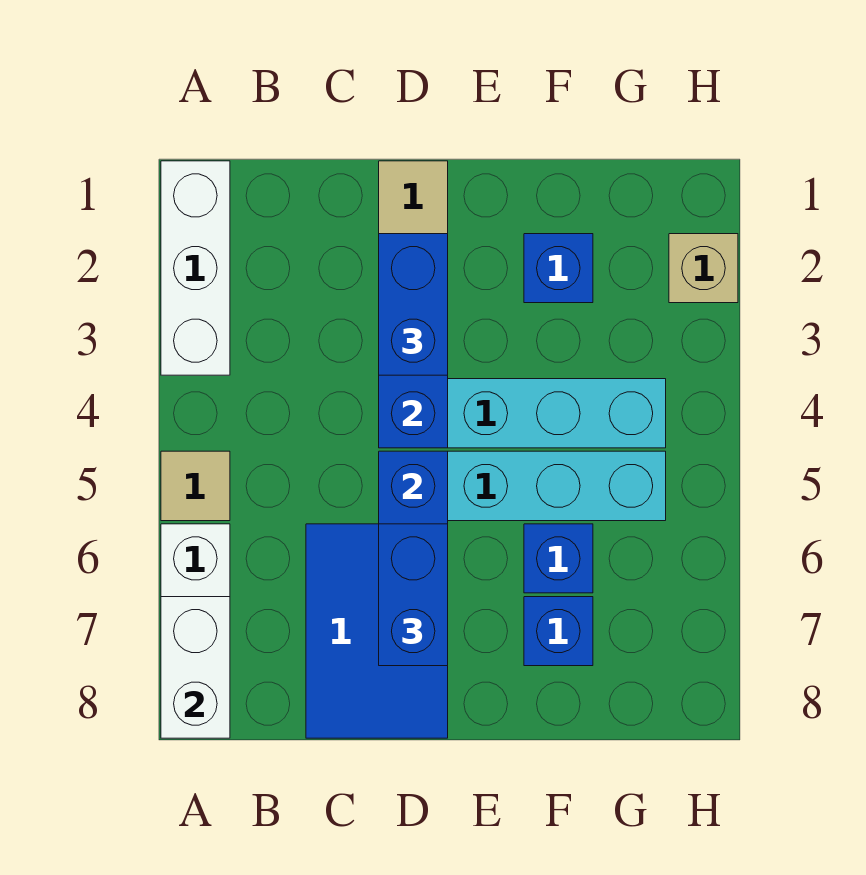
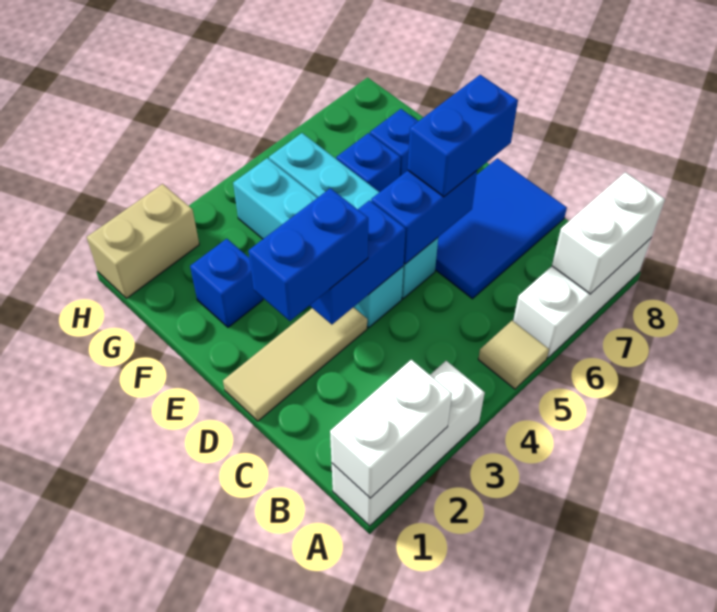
none -> white brick A1:A2 level 2
tan brick H2 level 1 -> tan brick H1:H2 level 1

